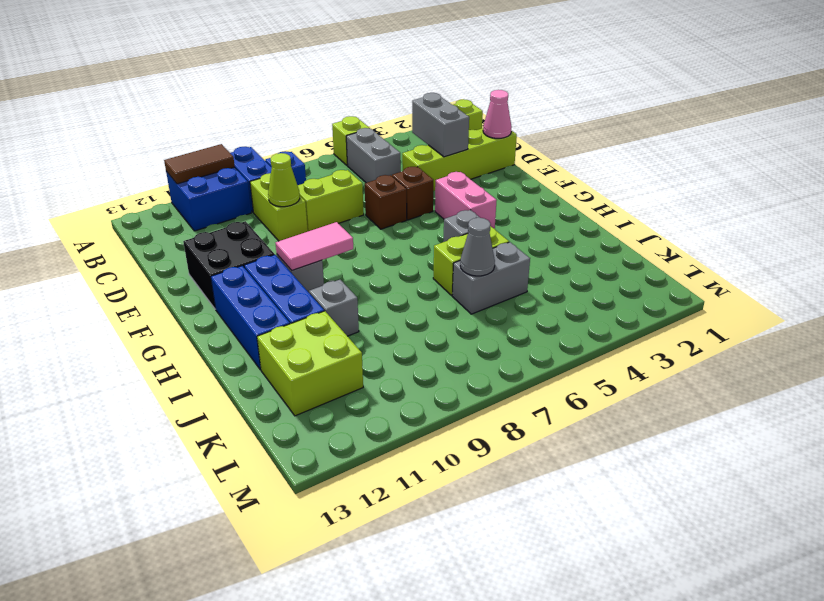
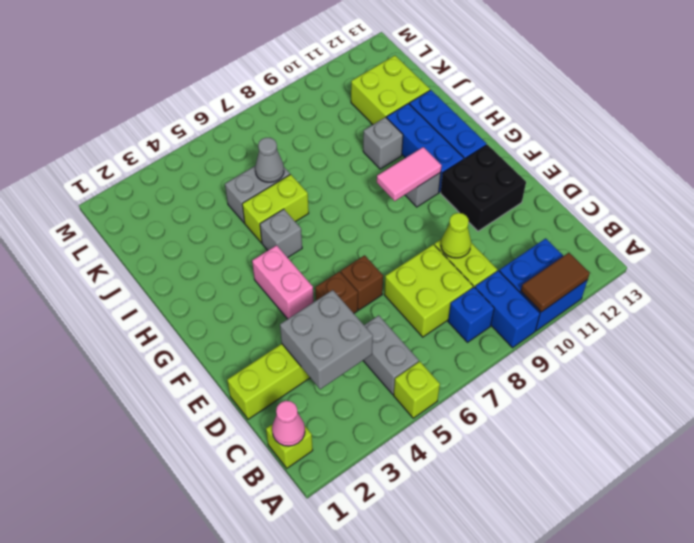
grey brick C3:D3 level 2 -> grey brick C3:D4 level 2
pink cone D1 level 2 -> pink cone B1 level 2
lime brick D7:D8 level 1 -> lime brick C7:D8 level 1

